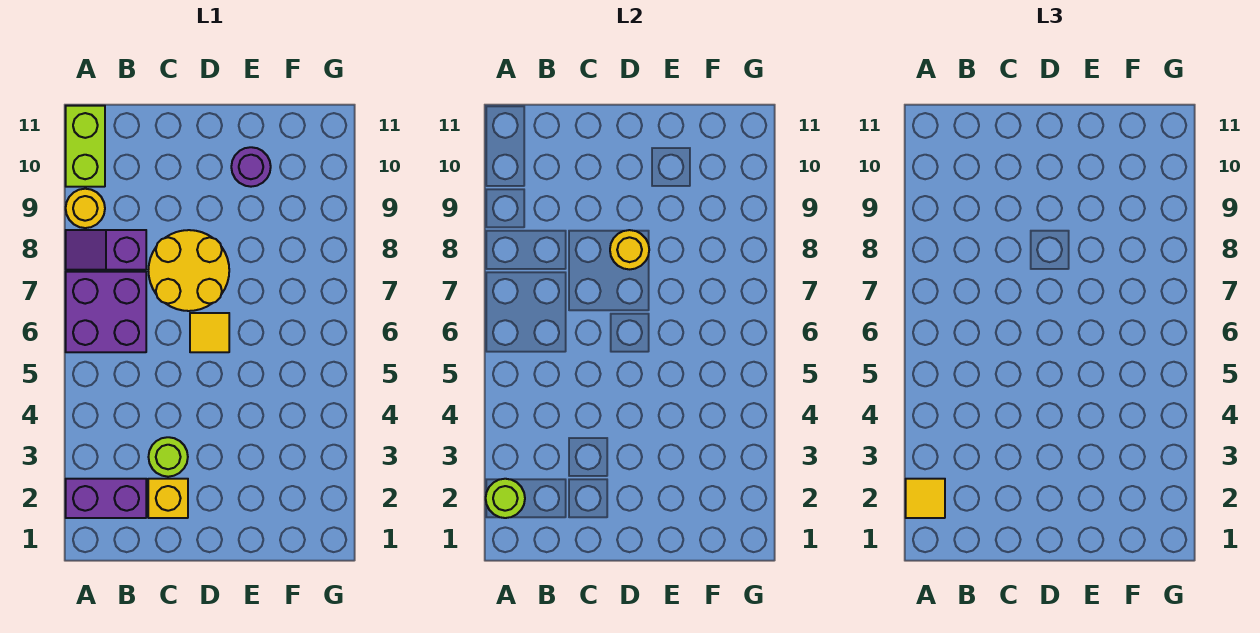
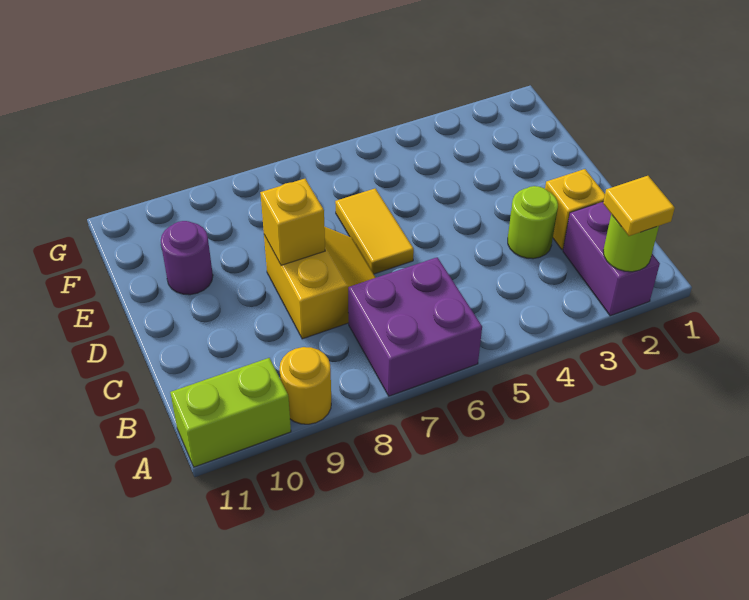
purple slope A8:B8 level 1 top B -> none
yellow round brick C7:D8 level 1 -> yellow slope C7:D8 level 1 top 8
yellow tile D6 level 1 -> yellow tile D6:E6 level 1
yellow round brick D8 level 2 -> yellow brick D8 level 2

